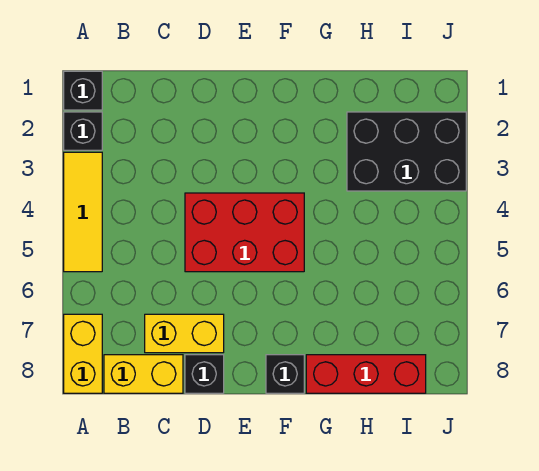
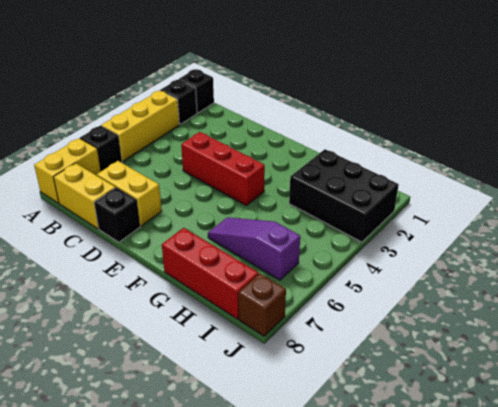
yellow tile A3:A5 level 1 -> yellow brick A3:A5 level 1
red brick D4:F5 level 1 -> red brick D4:F4 level 1
black brick F8 level 1 -> black brick A6 level 1
none -> purple slope G6:I6 level 1 top I
none -> brown brick J8 level 1

